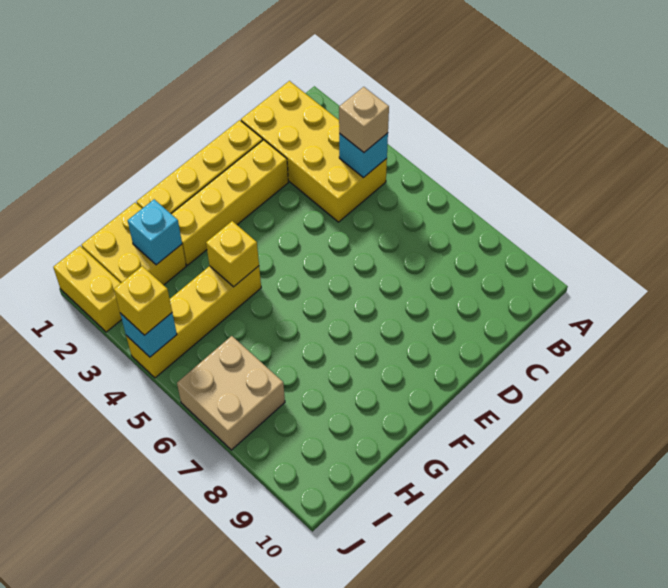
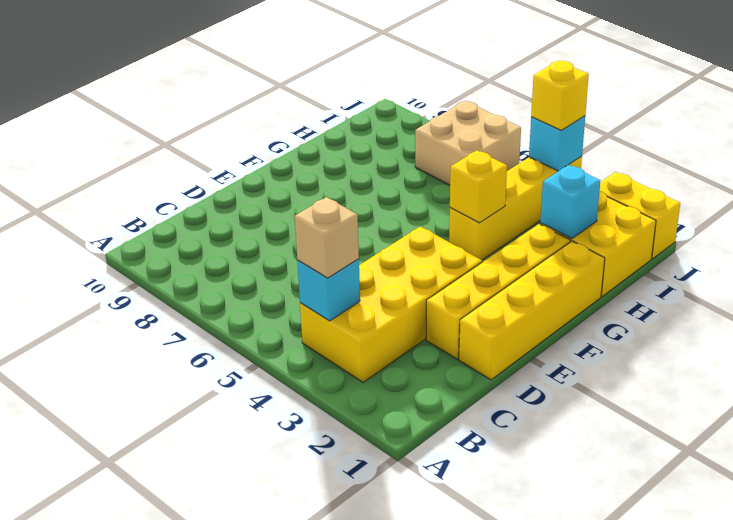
yellow brick B1:C4 level 1 -> yellow brick B3:E4 level 1

